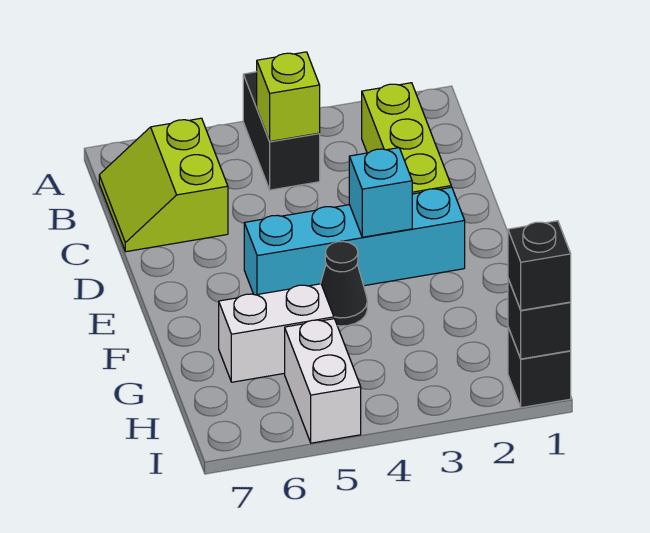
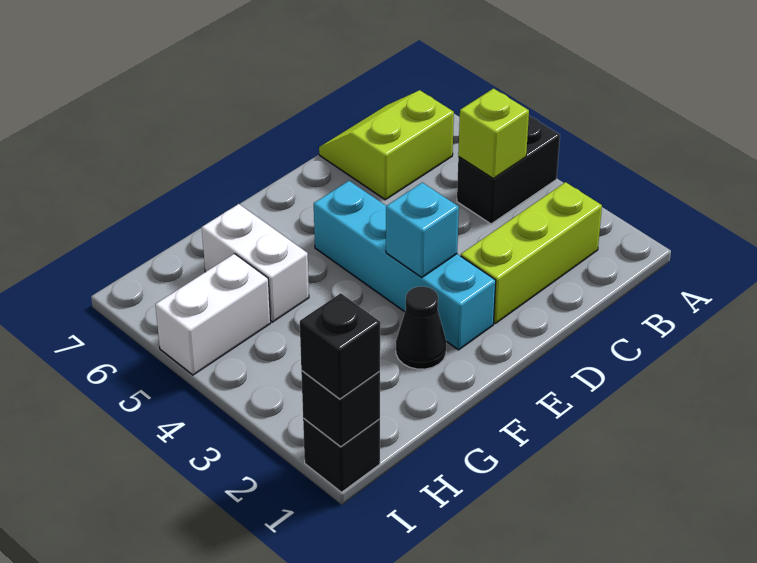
black cone F4 level 1 -> black cone F2 level 1

